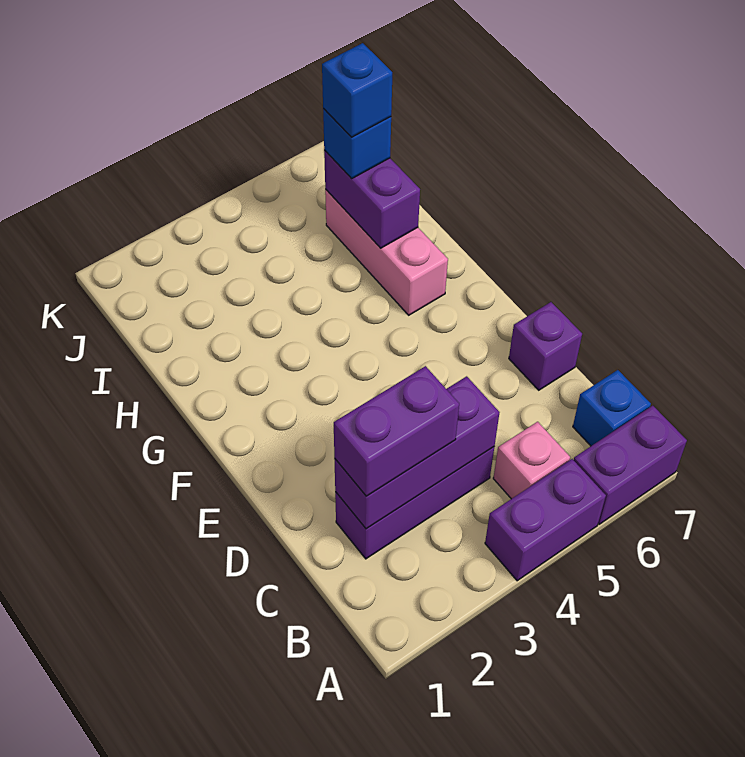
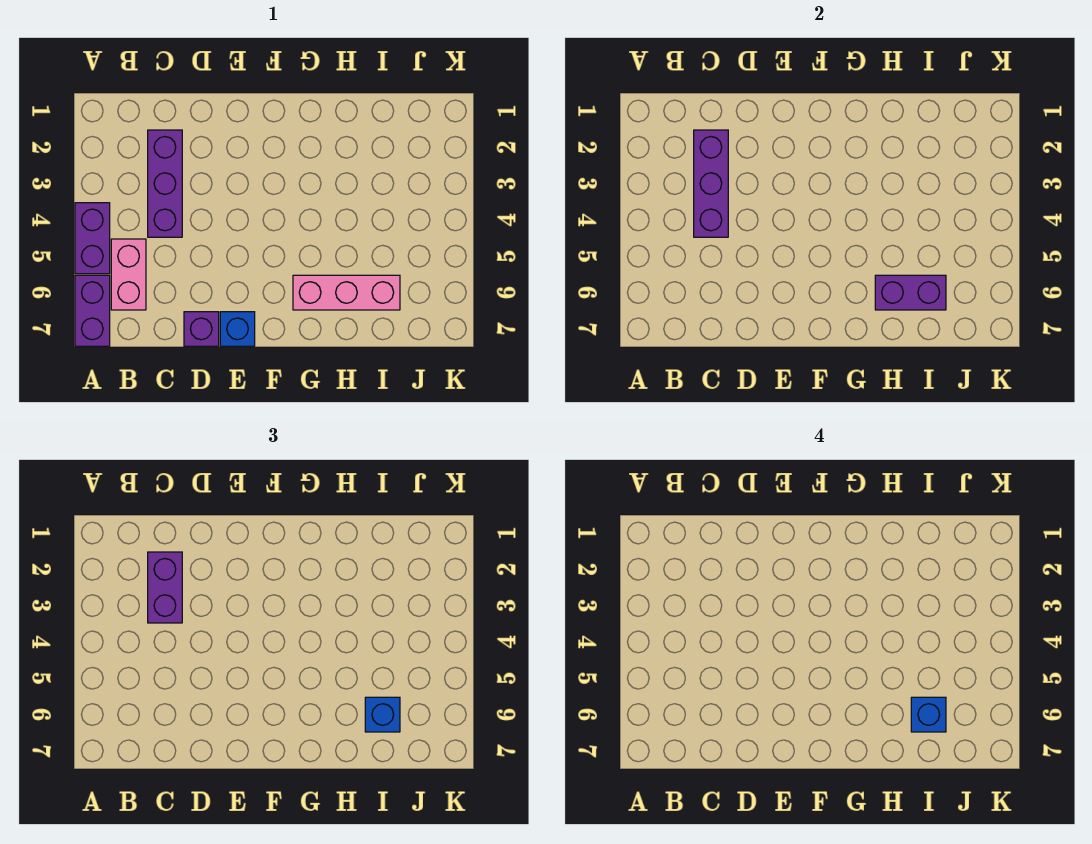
pink brick B5 level 1 -> pink brick B5:B6 level 1
blue brick B7 level 1 -> blue brick E7 level 1

